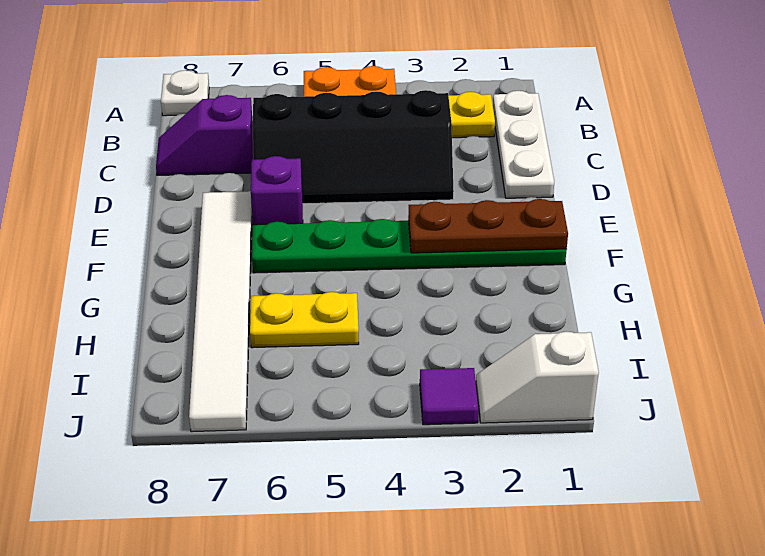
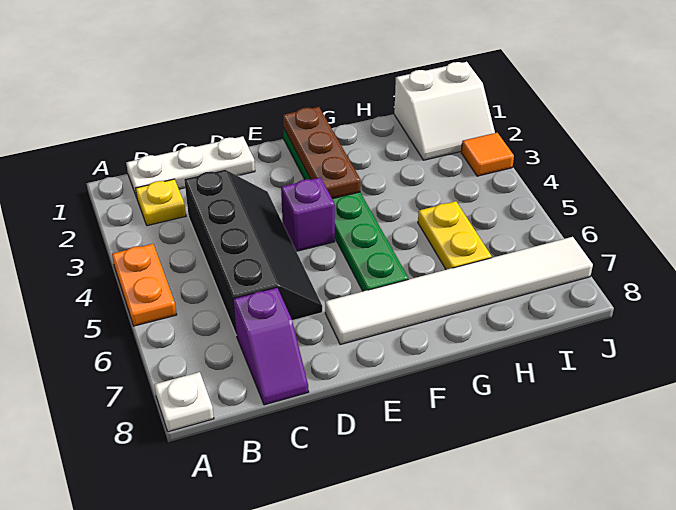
purple brick E6 level 1 -> purple brick E4 level 1
white slope J1:J2 level 1 top 1 -> white slope I1:J2 level 1 top 1
purple tile J3 level 1 -> orange tile J3 level 1

